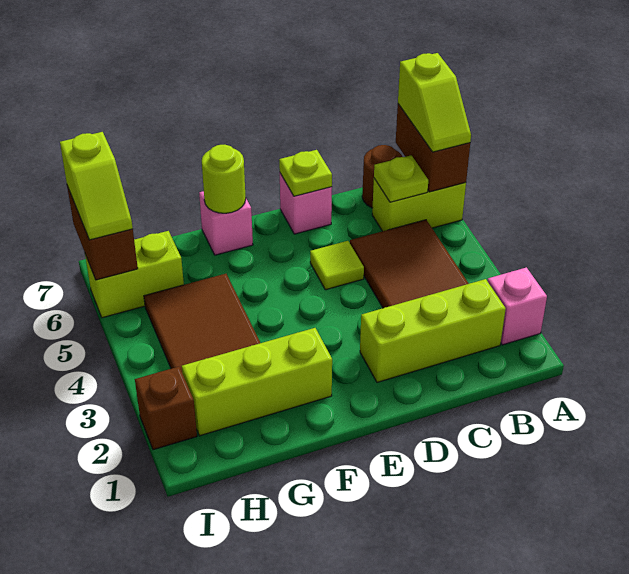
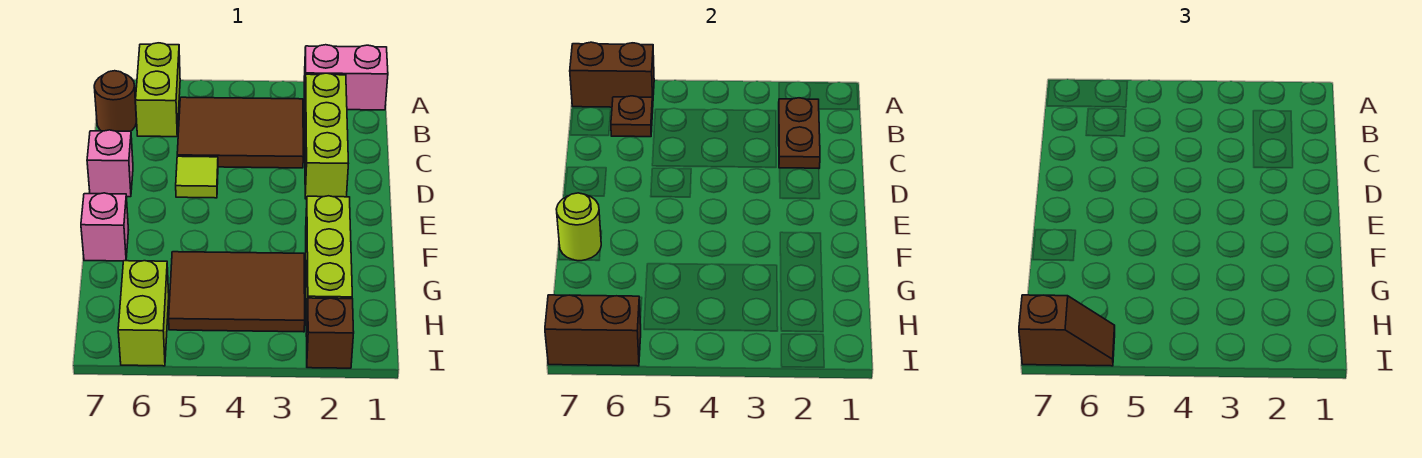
pink brick A2 level 1 -> pink brick A1:A2 level 1
lime slope A6:A7 level 3 top 7 -> none
none -> brown plate B2:C2 level 2
lime plate B6 level 2 -> brown plate B6 level 2
lime plate D7 level 2 -> none
lime slope I6:I7 level 3 top 7 -> brown slope I6:I7 level 3 top 7

